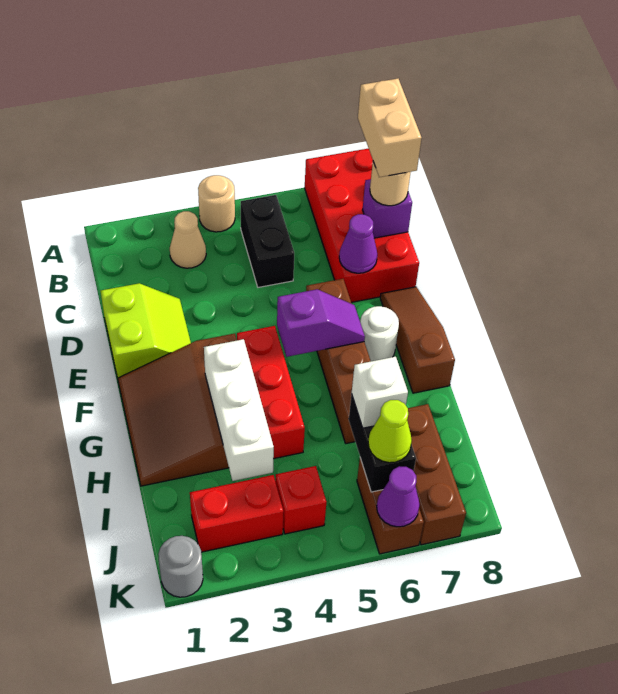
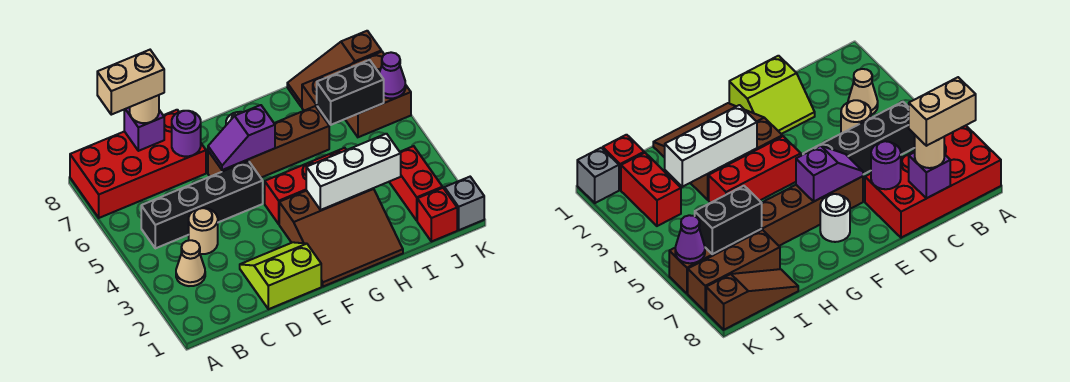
tan round brick A4 level 1 -> tan round brick C4 level 1
black brick B5:C5 level 1 -> black brick B5:E5 level 1
purple cone D7 level 2 -> purple round brick D7 level 2
brown slope E8:G8 level 1 top G -> brown slope I8:K8 level 1 top K
purple slope F5:F6 level 2 top 5 -> purple slope E6:F6 level 2 top F
white brick I6 level 3 -> none
red brick J4 level 1 -> red brick J1 level 1
lime cone J6 level 3 -> none
grey round brick K1 level 1 -> grey brick K1 level 1

